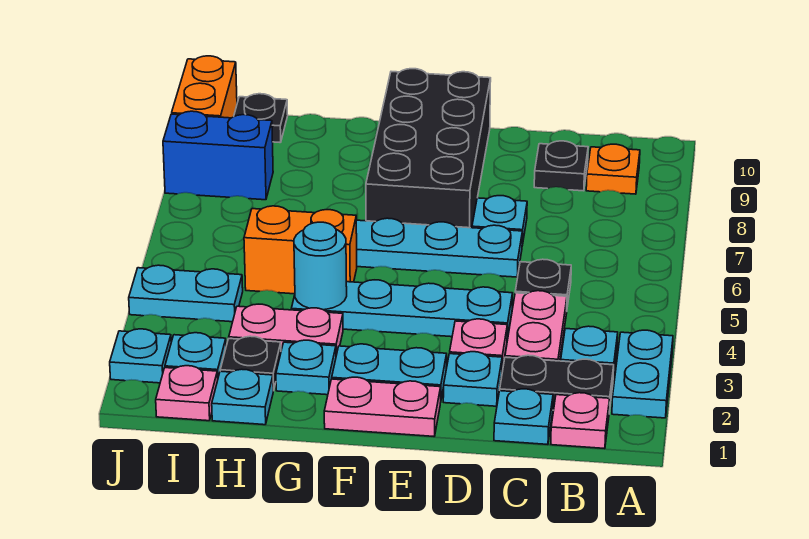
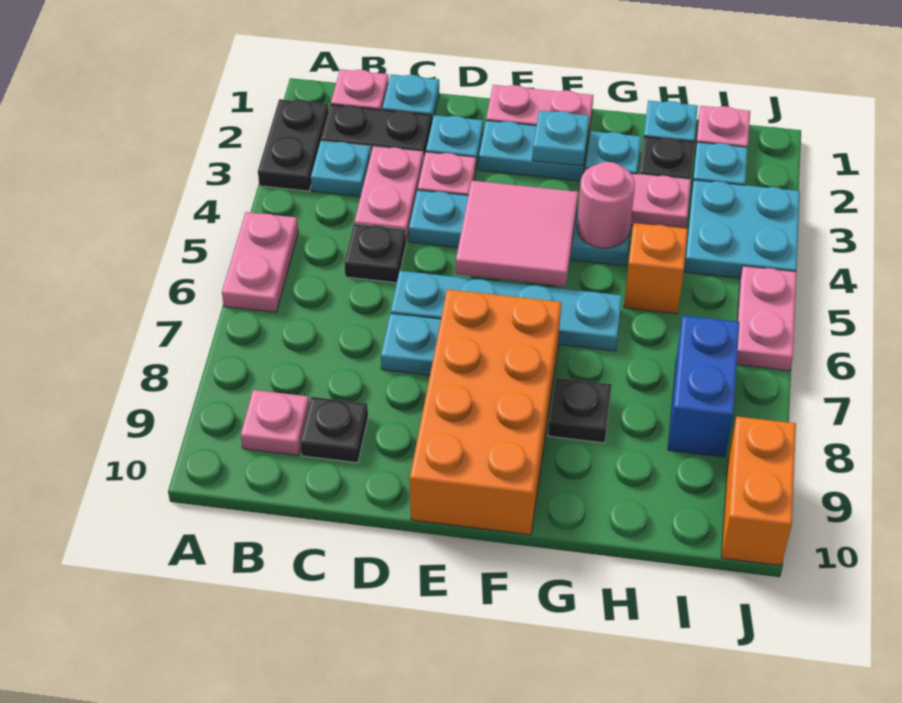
cyan plate A2:A3 level 1 -> black plate A2:A3 level 1
none -> pink plate A5:A6 level 1
orange plate B9 level 1 -> pink plate B9 level 1
none -> pink tile E4:F5 level 2
black brick E7:F10 level 1 -> orange brick E7:F10 level 1
cyan round brick G4 level 2 -> pink round brick G4 level 2
orange brick G5:H5 level 1 -> orange brick H5 level 1
cyan plate I4:J4 level 1 -> cyan plate I3:J4 level 1
blue brick I8:J8 level 1 -> blue brick I7:I8 level 1
black plate I10 level 1 -> black plate G8 level 1
cyan plate J2 level 1 -> cyan plate F2 level 2
none -> pink plate J5:J6 level 1

